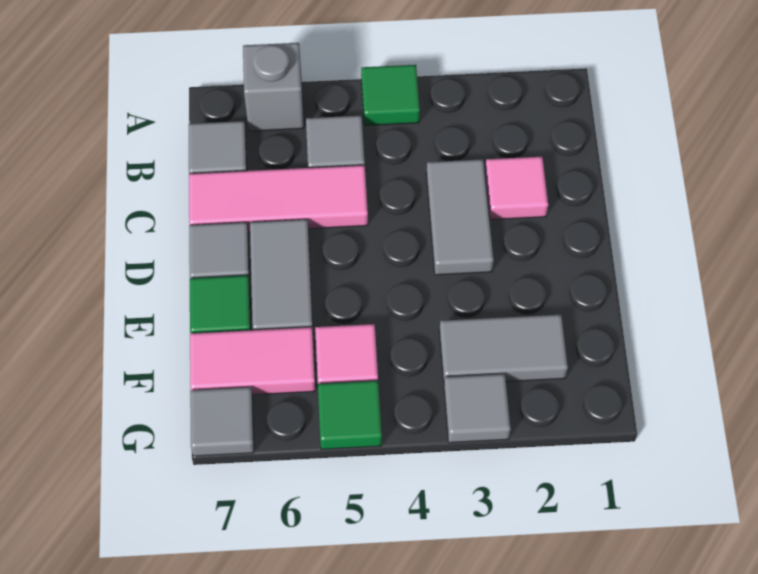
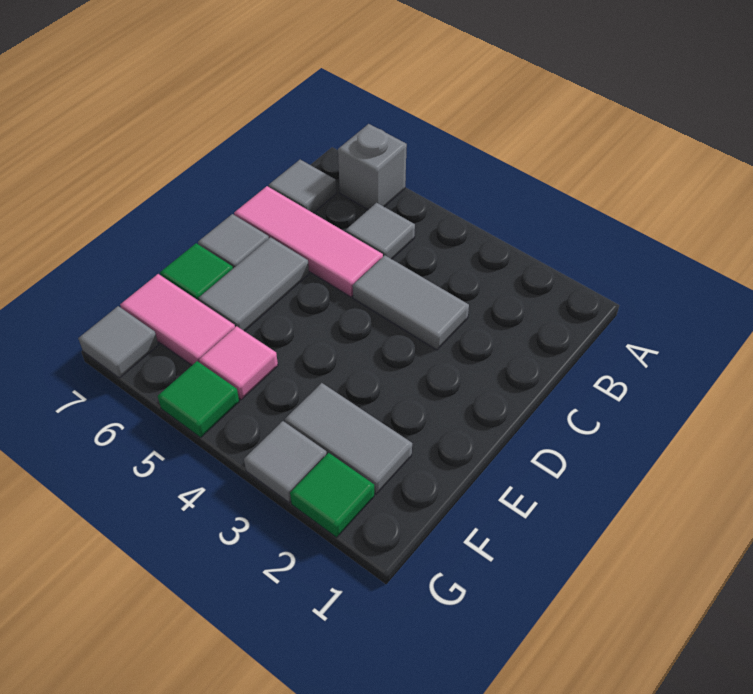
green tile A4 level 1 -> green tile G2 level 1
pink tile C2 level 1 -> none
grey tile C3:D3 level 1 -> grey tile C3:C4 level 1

